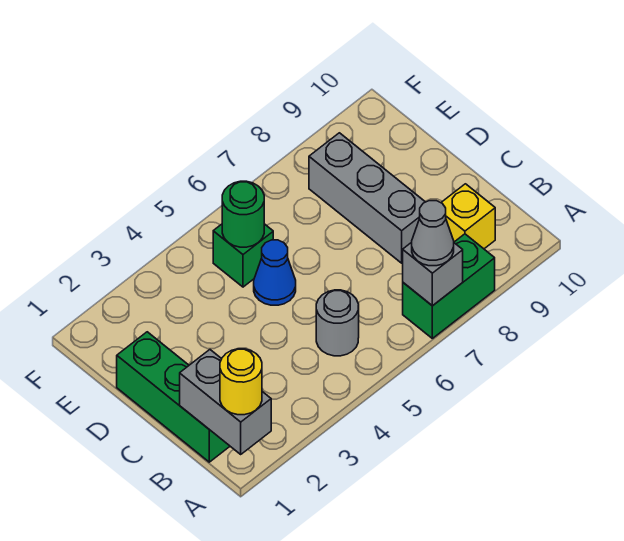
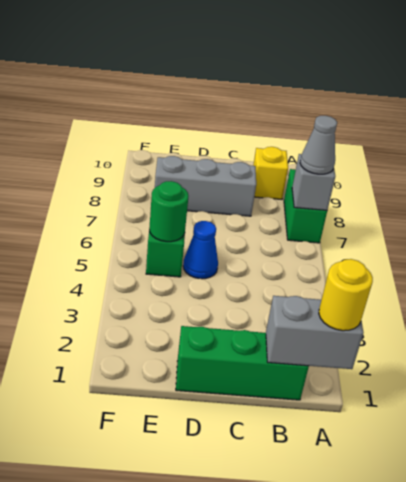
grey round brick B5 level 1 -> none

